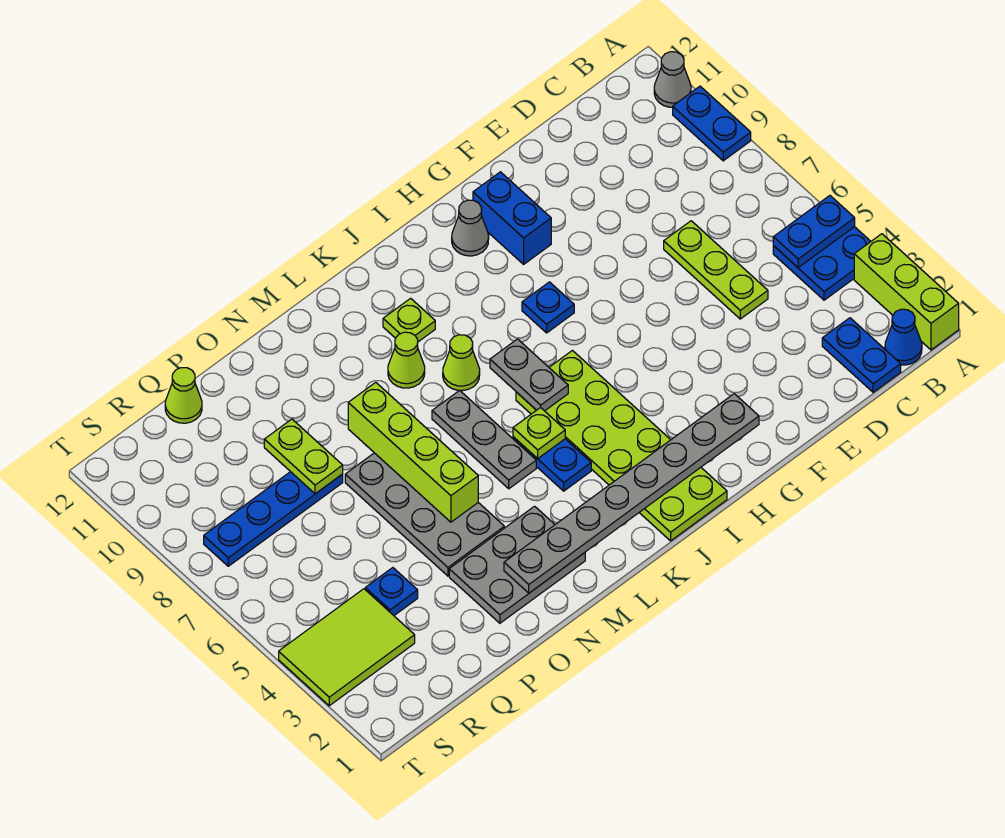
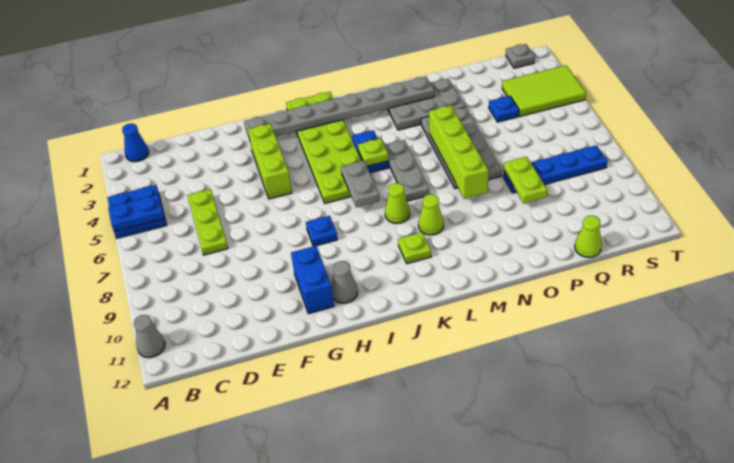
lime brick A1:A3 level 1 -> lime brick G3:G5 level 1
blue plate A9:A10 level 1 -> none
blue plate C1:C2 level 1 -> none
none -> grey plate S1 level 1

